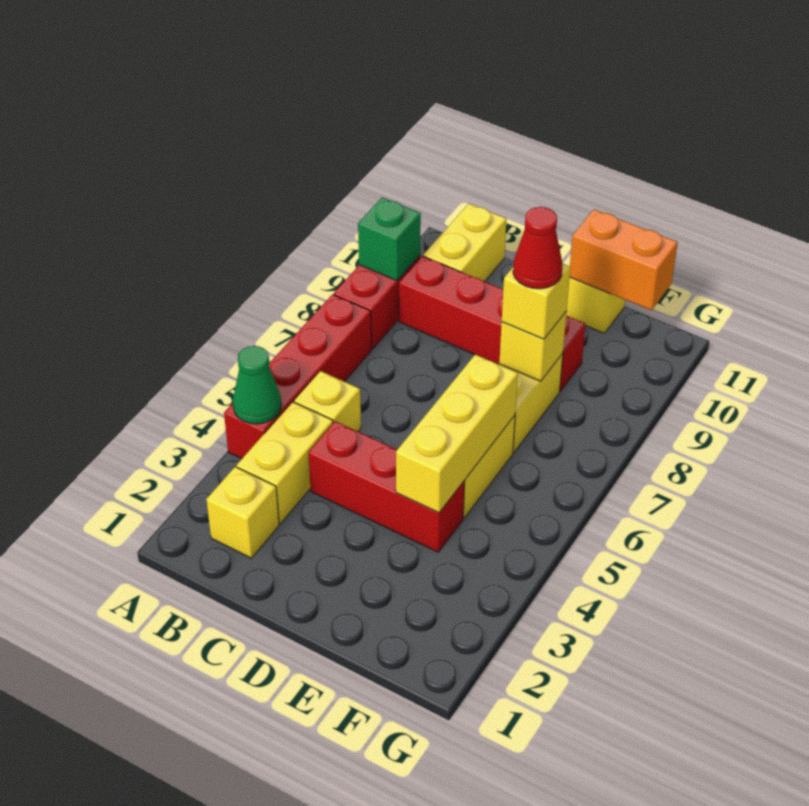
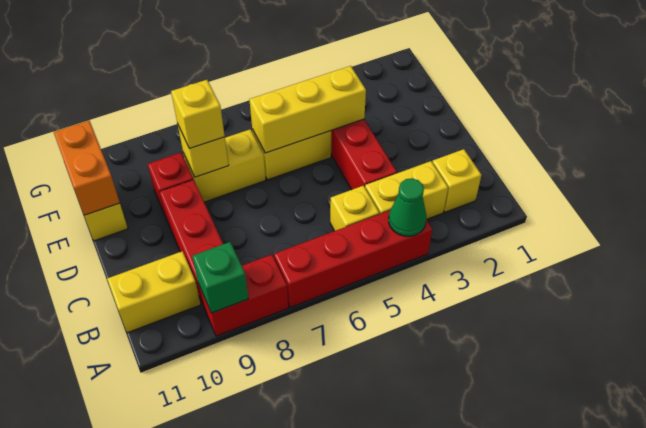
red cone E8 level 4 -> none

